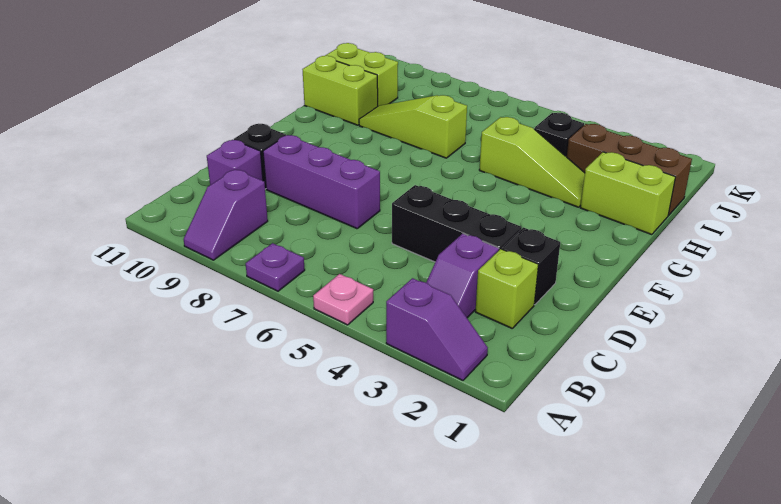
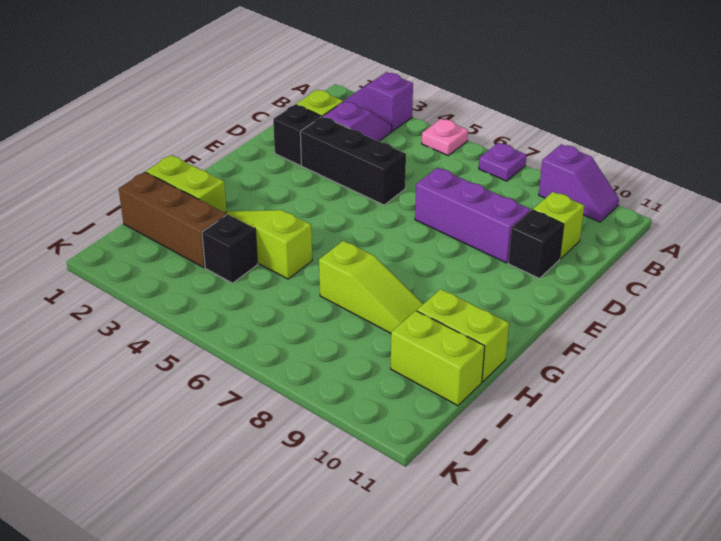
purple slope A9:B9 level 1 top B -> purple slope A9:A10 level 1 top 9
purple brick C10 level 1 -> lime brick C10 level 1

